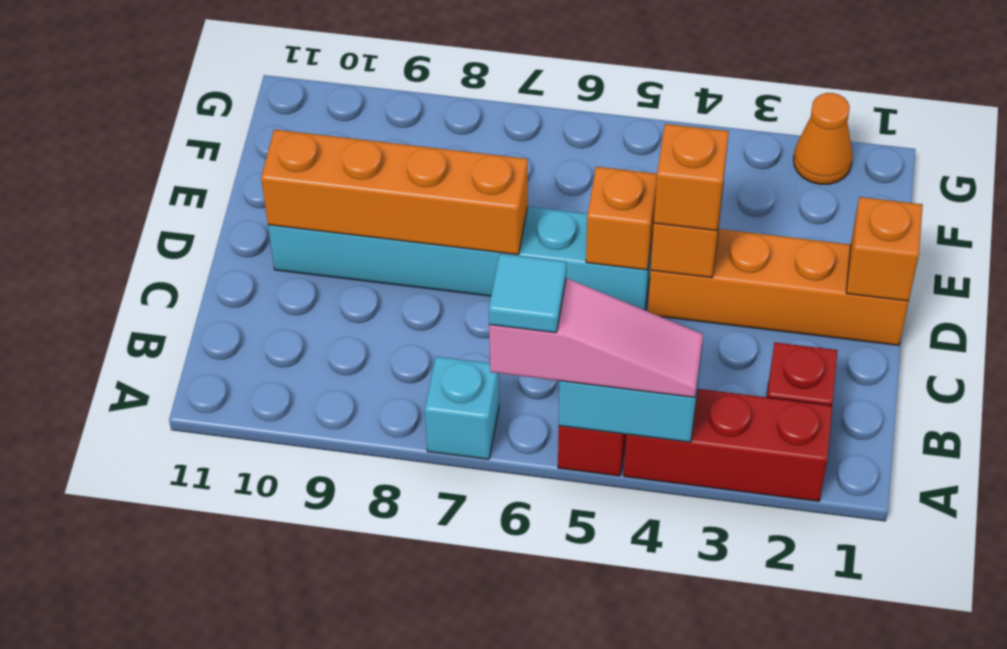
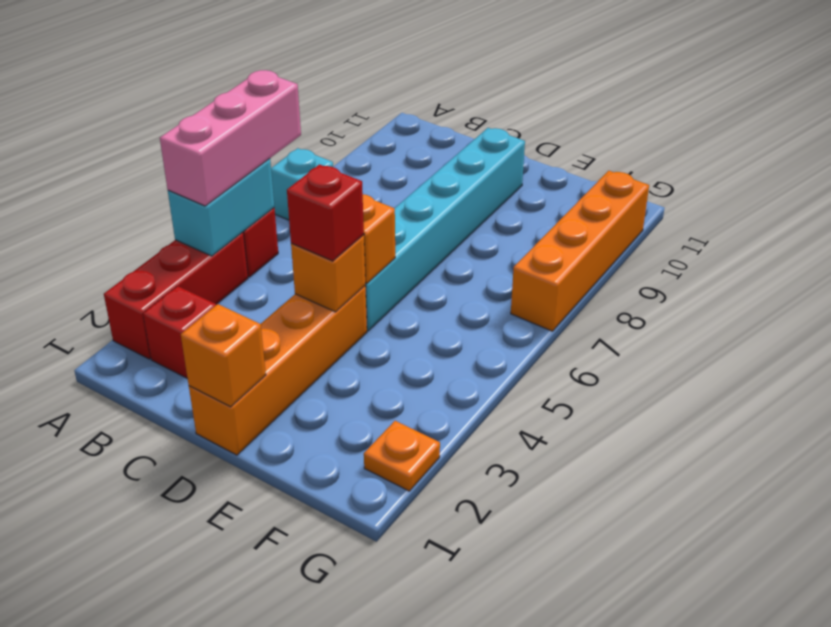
pink slope A4:A6 level 3 top 6 -> pink brick A4:A6 level 3
cyan tile A6 level 4 -> none
orange brick D4 level 3 -> red brick D4 level 3
orange brick D7:D10 level 2 -> orange brick G7:G10 level 1
orange cone G2 level 1 -> orange plate G2 level 1

